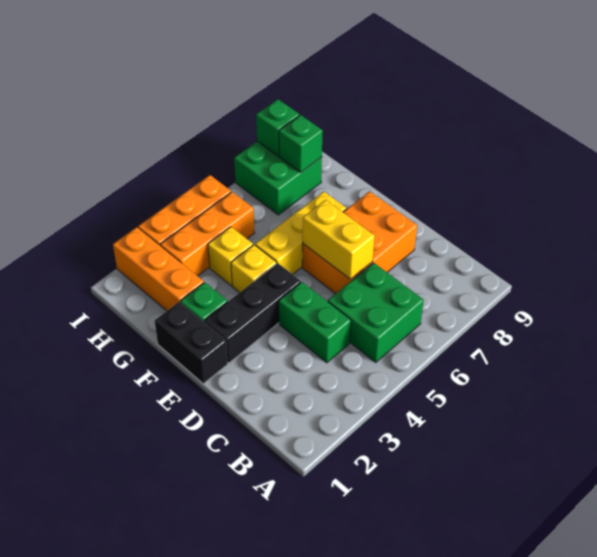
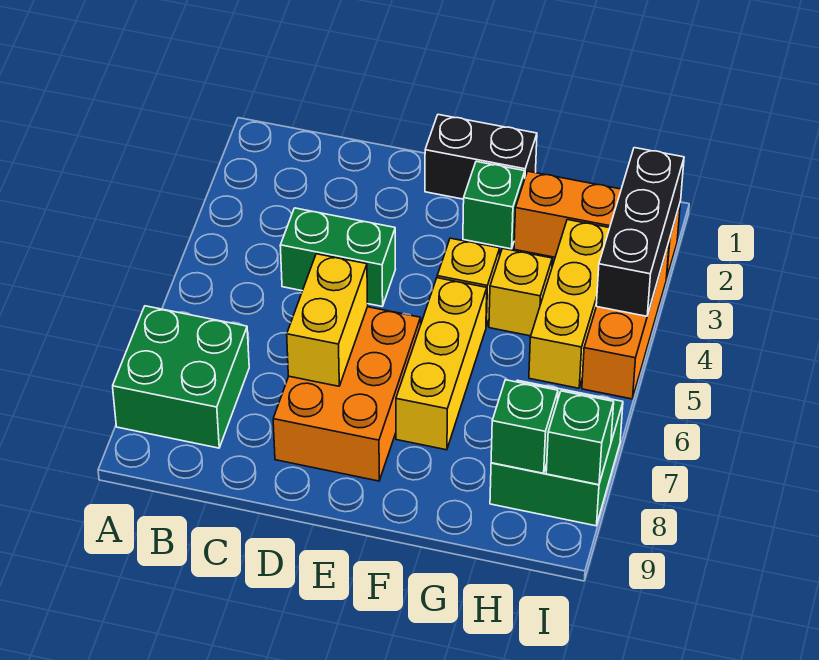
green brick B5:C6 level 1 -> green brick A7:B8 level 1
yellow brick D6:E6 level 2 -> yellow brick D6:D7 level 2
black brick E2:E4 level 1 -> black brick I2:I4 level 2
orange brick H3:H5 level 1 -> yellow brick H3:H5 level 1

